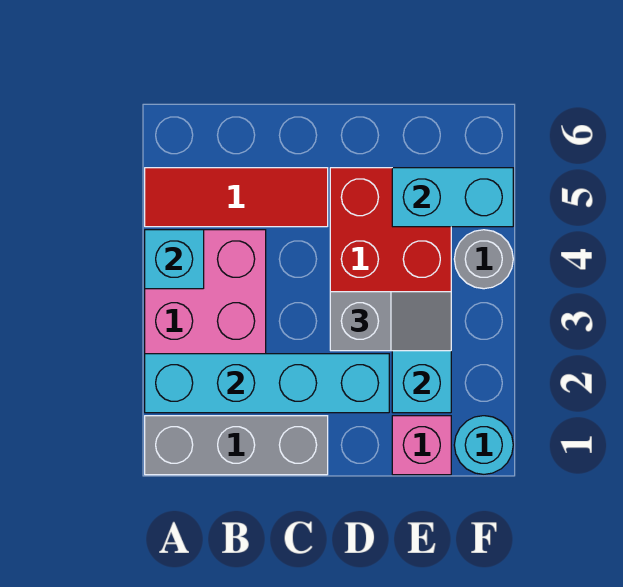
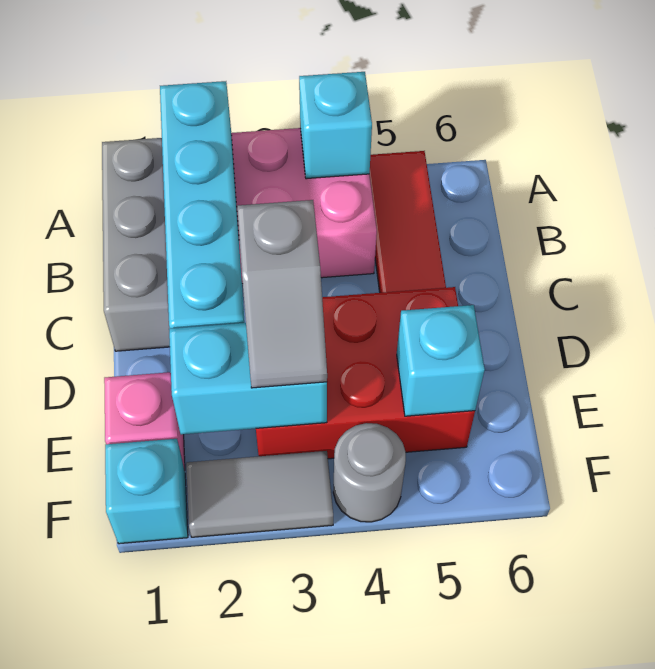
cyan brick E5:F5 level 2 -> cyan brick E5 level 2
cyan round brick F1 level 1 -> cyan brick F1 level 1
none -> grey tile F2:F3 level 1

